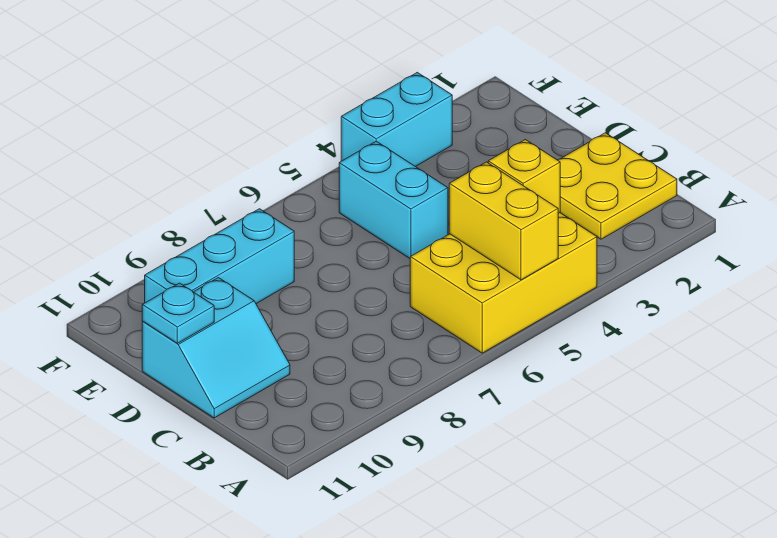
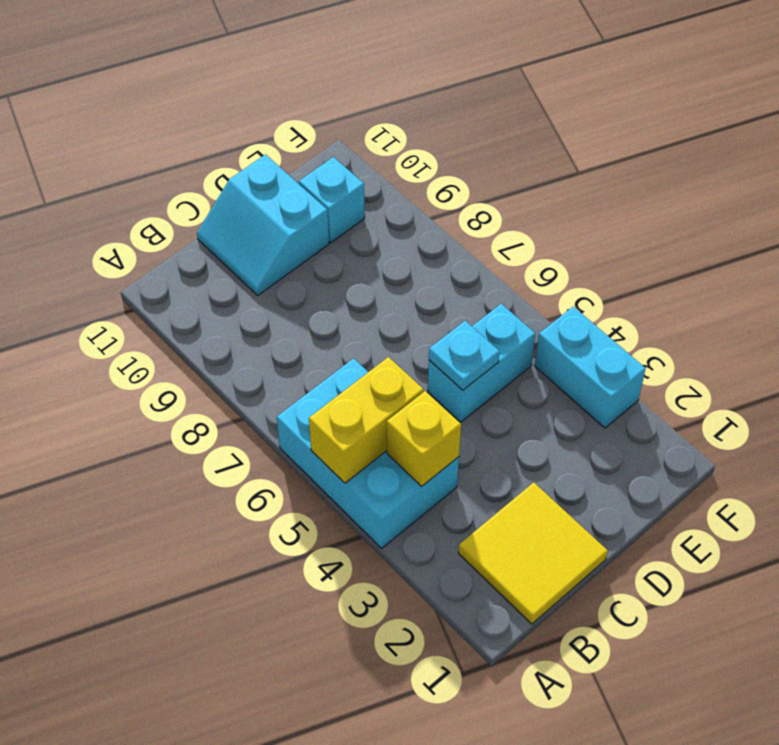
yellow brick A4:B6 level 1 -> cyan brick A4:B6 level 1
yellow plate B1:C2 level 1 -> yellow tile B1:C2 level 1
cyan plate D11 level 2 -> cyan plate D5 level 2
cyan brick E8:E10 level 1 -> cyan brick E10 level 1

